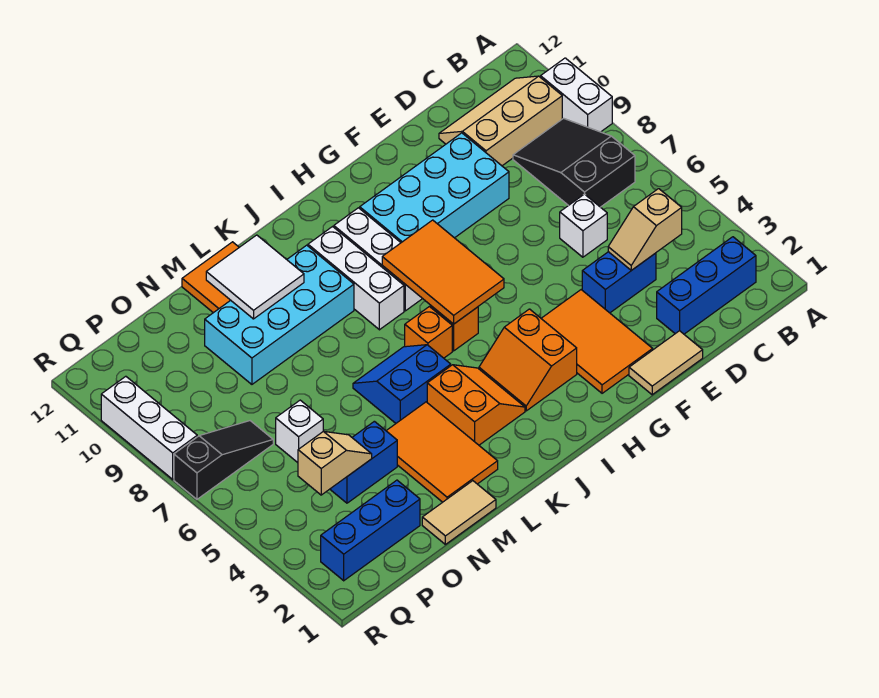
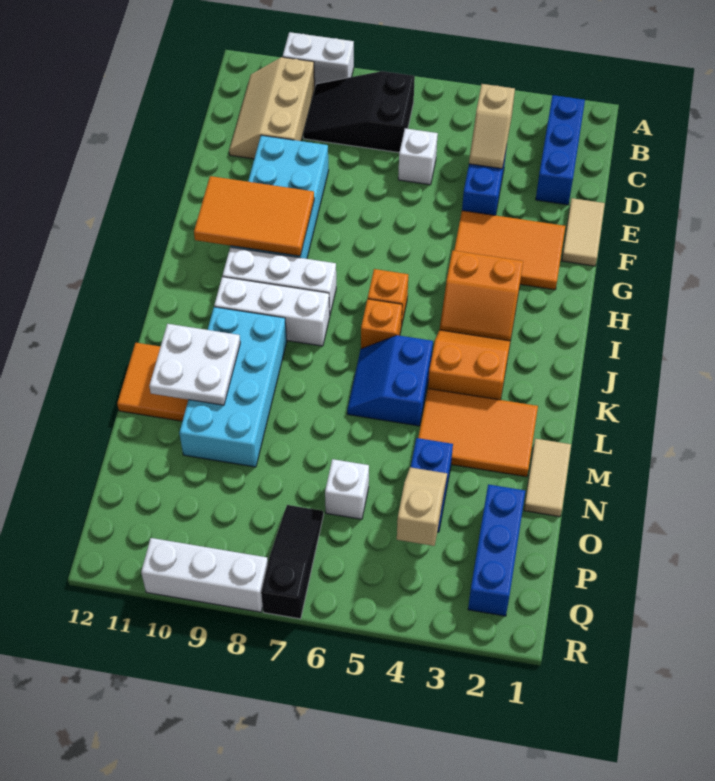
orange tile H6:I8 level 2 -> orange tile G9:H11 level 2
white tile L10:M11 level 2 -> white plate L10:M11 level 2

